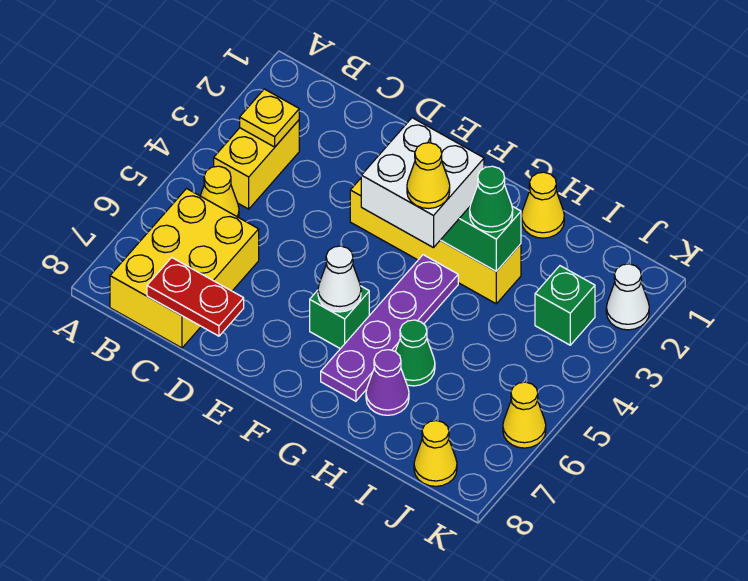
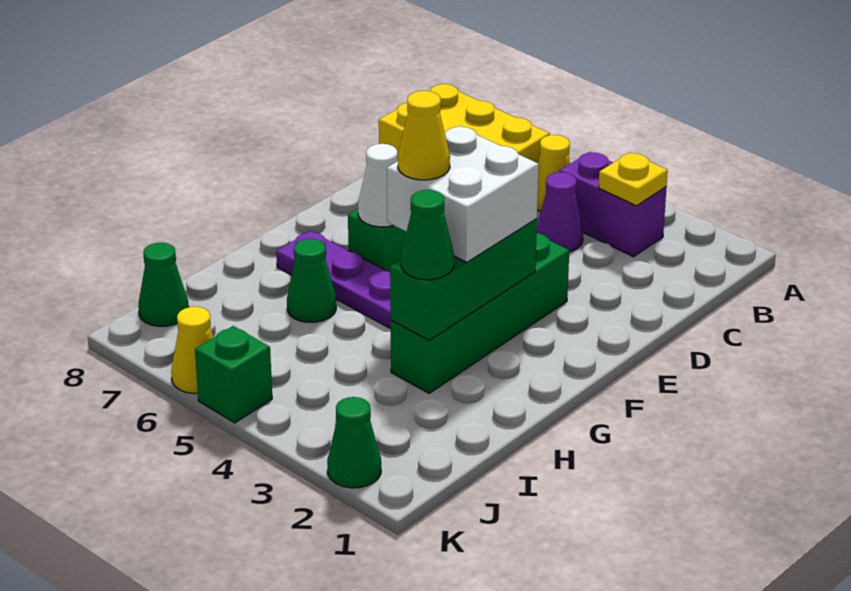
yellow brick B3:B4 level 1 -> purple brick B3:B4 level 1
red plate C8:D8 level 2 -> none
yellow brick E3:H3 level 1 -> green brick E3:H3 level 1
yellow cone H1 level 1 -> none
purple cone H7 level 1 -> purple cone C4 level 1
green brick J3 level 1 -> green brick K5 level 1
yellow cone J8 level 1 -> green cone J8 level 1
white cone K2 level 1 -> green cone K2 level 1

